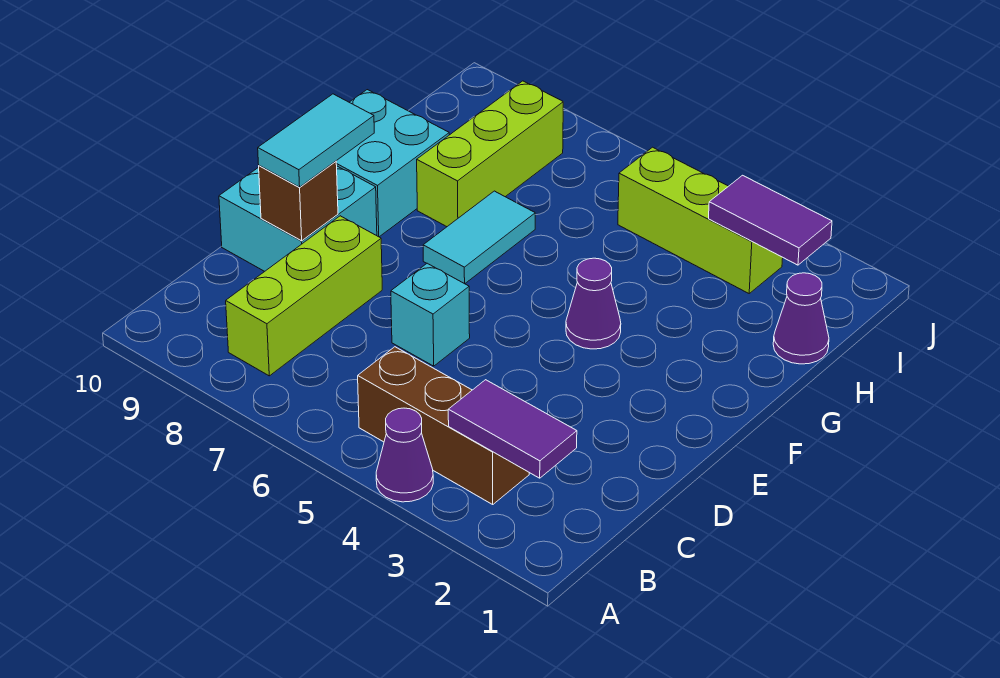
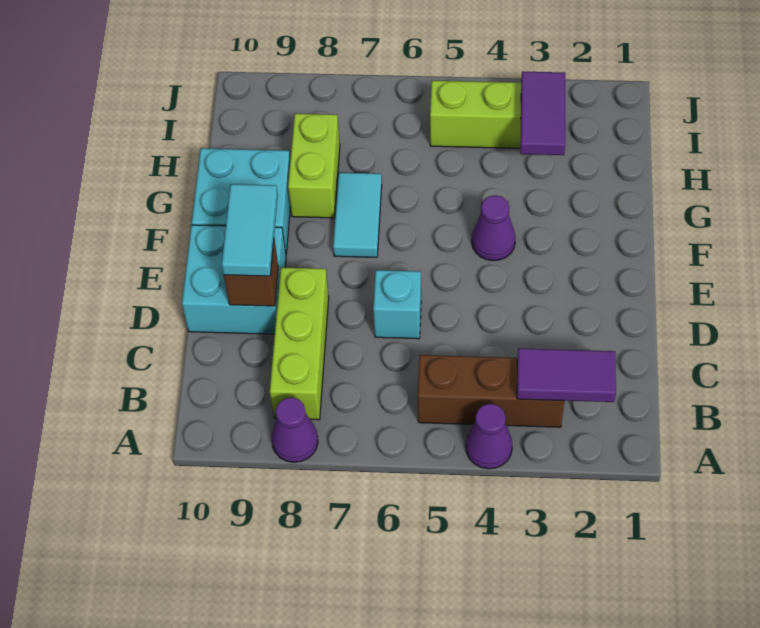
lime brick G8:I8 level 1 -> lime brick G8:H8 level 1
purple cone H1 level 1 -> purple cone A8 level 1
purple tile I2:I3 level 2 -> purple tile H3:I3 level 2

